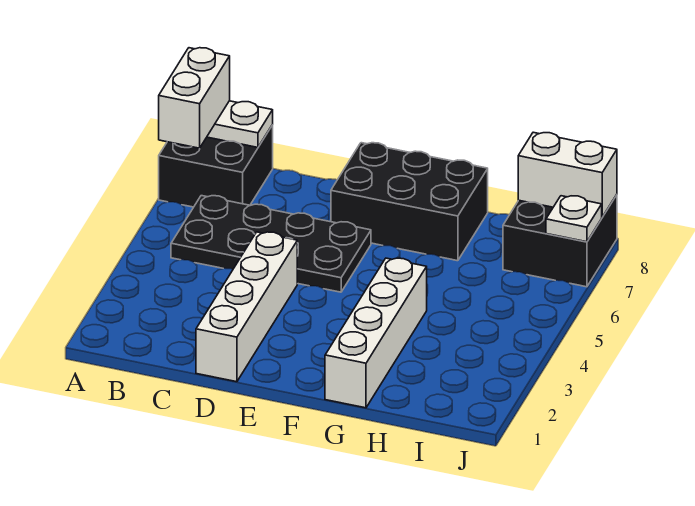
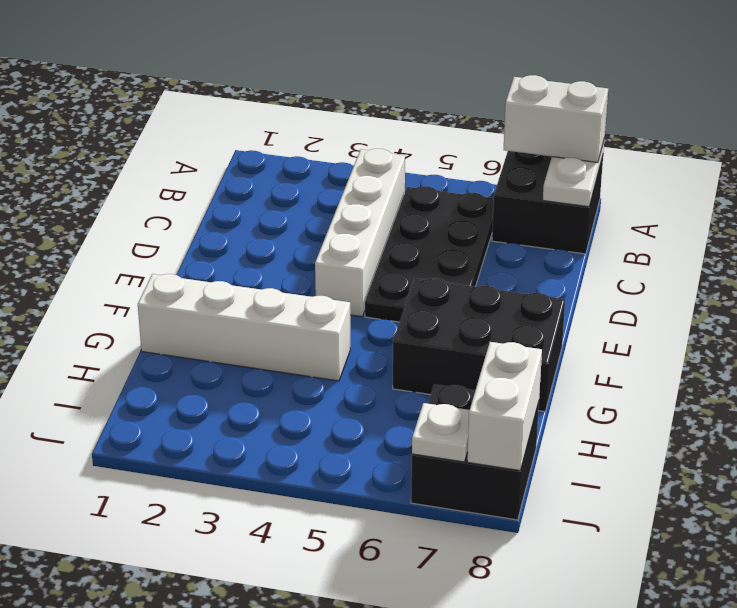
white brick D1:D4 level 1 -> white brick B4:E4 level 1
black brick E7:G8 level 1 -> black brick F6:G8 level 1

